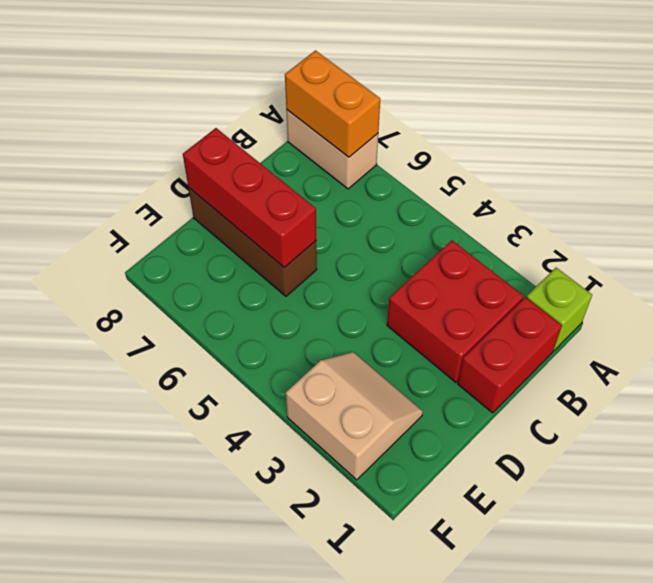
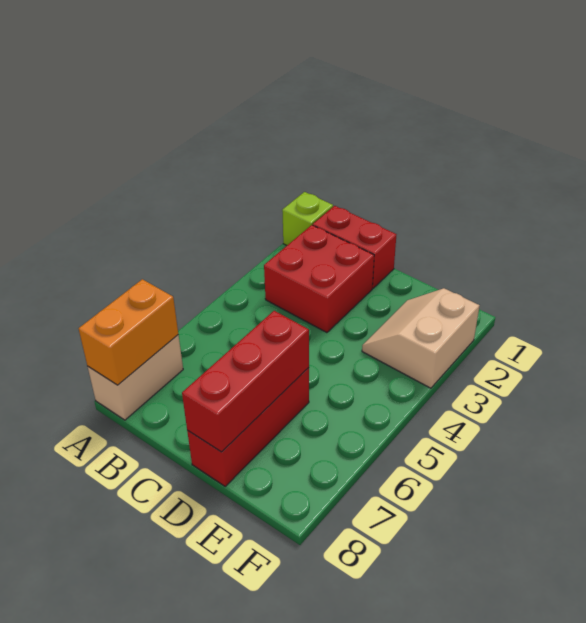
brown brick D6:D8 level 1 -> red brick D6:D8 level 1

